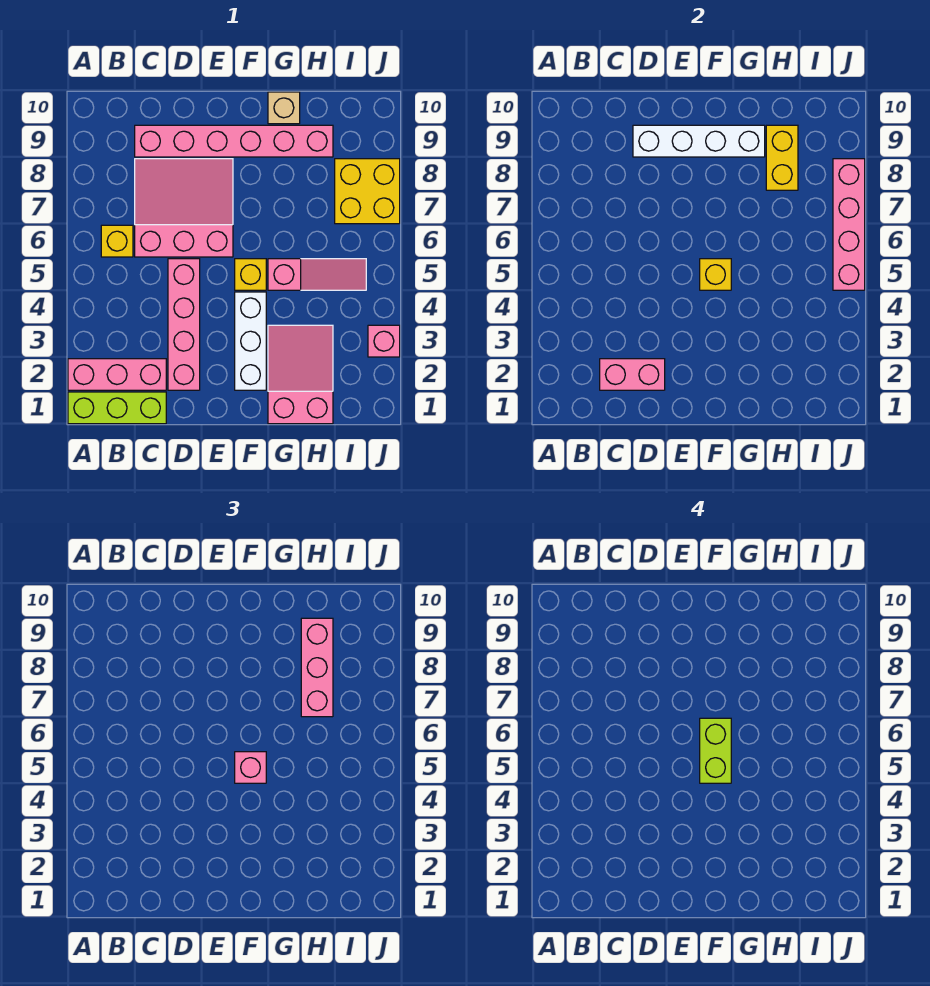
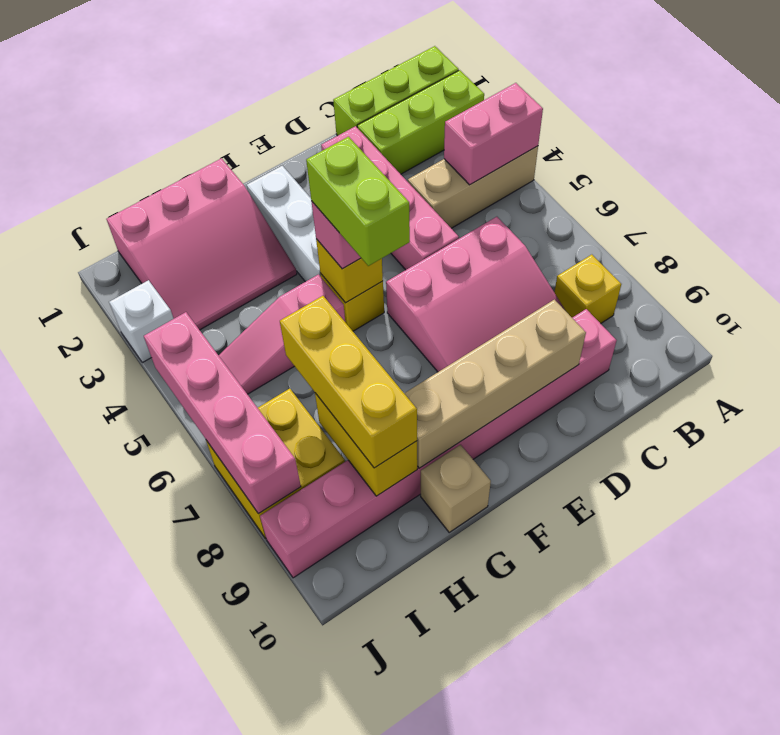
pink brick A2:C2 level 1 -> lime brick A2:C2 level 1
none -> tan brick A4:C4 level 1
yellow brick B6 level 1 -> yellow brick B8 level 1
pink brick C2:D2 level 2 -> pink brick A4:B4 level 2
pink brick C9:H9 level 1 -> pink brick C9:J9 level 1
white brick D9:G9 level 2 -> tan brick D9:G9 level 2
pink slope G1:H3 level 1 top 1 -> pink slope G1:I3 level 1 top 1
pink brick H7:H9 level 3 -> yellow brick H7:H9 level 3
pink brick J3 level 1 -> white brick J3 level 1

